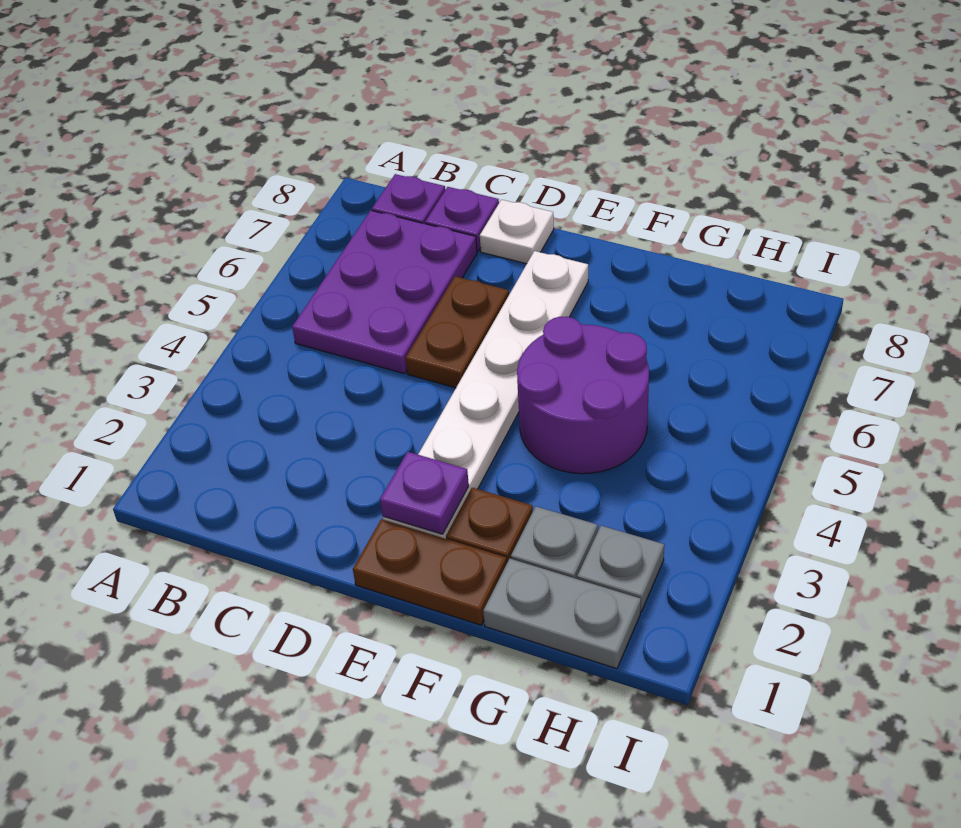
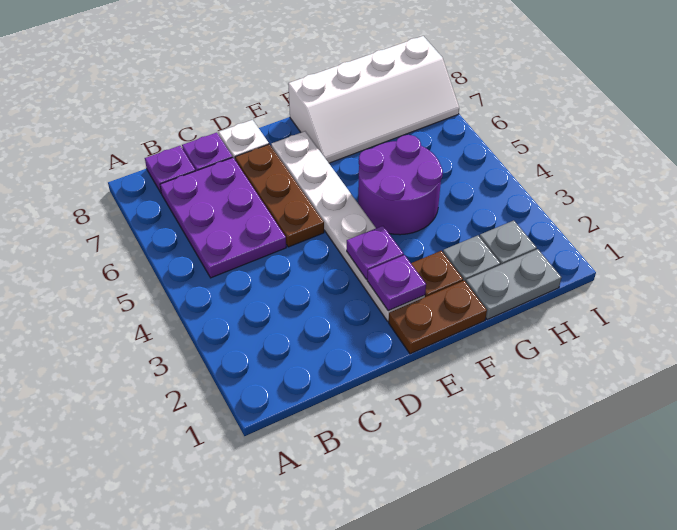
brown plate D5:D6 level 1 -> brown plate D5:D7 level 1
none -> purple plate E3 level 2
none -> white slope F7:I8 level 1 top 8

